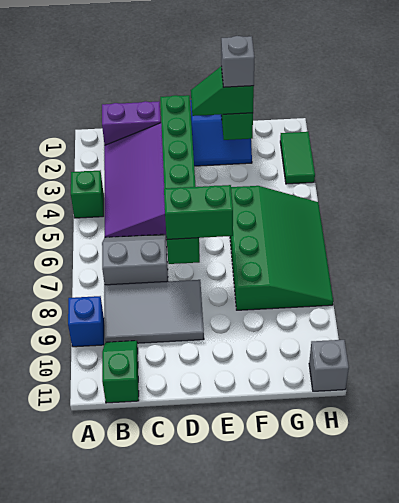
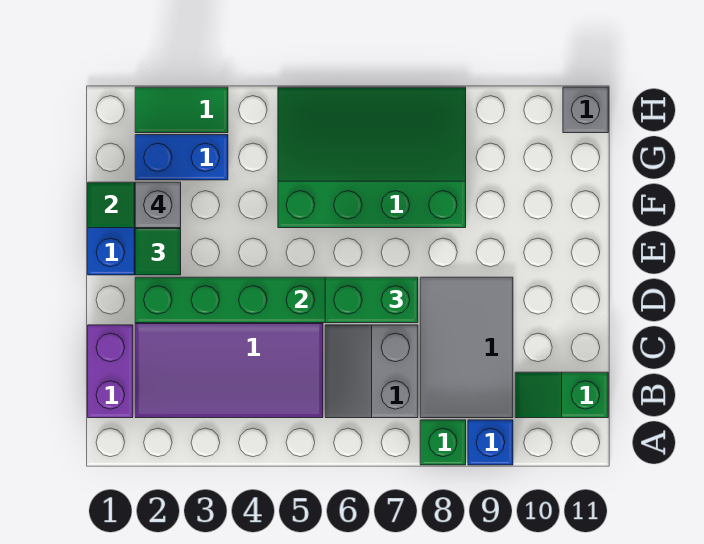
green brick A4 level 1 -> green brick A8 level 1
green brick D7:E7 level 3 -> green brick D6:D7 level 3
none -> blue brick G2:G3 level 1

